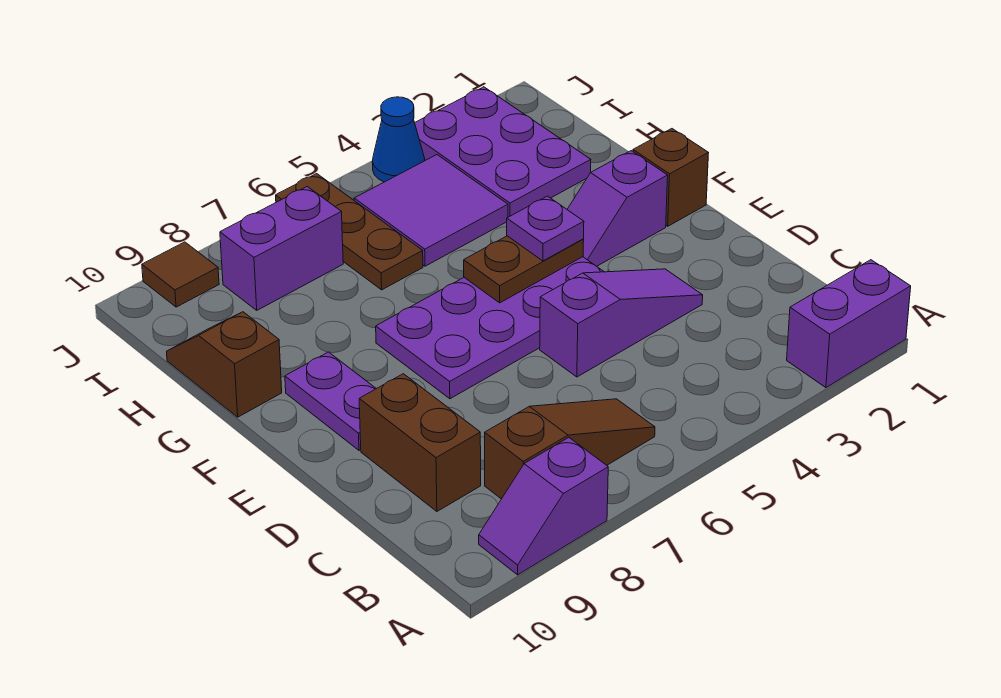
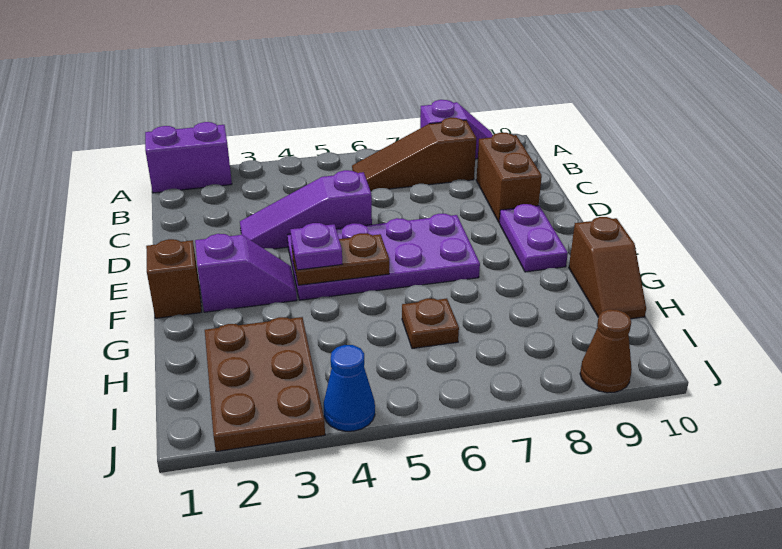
purple plate H2:J3 level 1 -> brown plate H2:J3 level 1
purple tile H4:I5 level 1 -> none
brown plate H6:J6 level 1 -> brown plate H6 level 1
purple brick I7:I8 level 1 -> none
brown tile J9 level 1 -> brown cone J9 level 1

